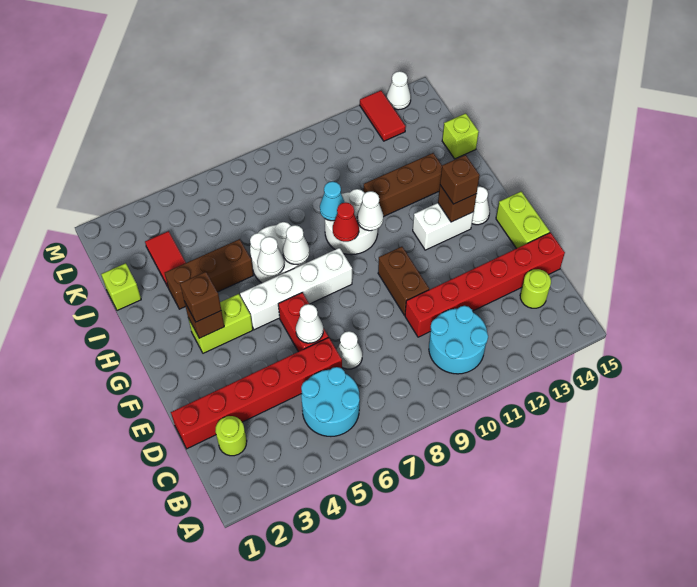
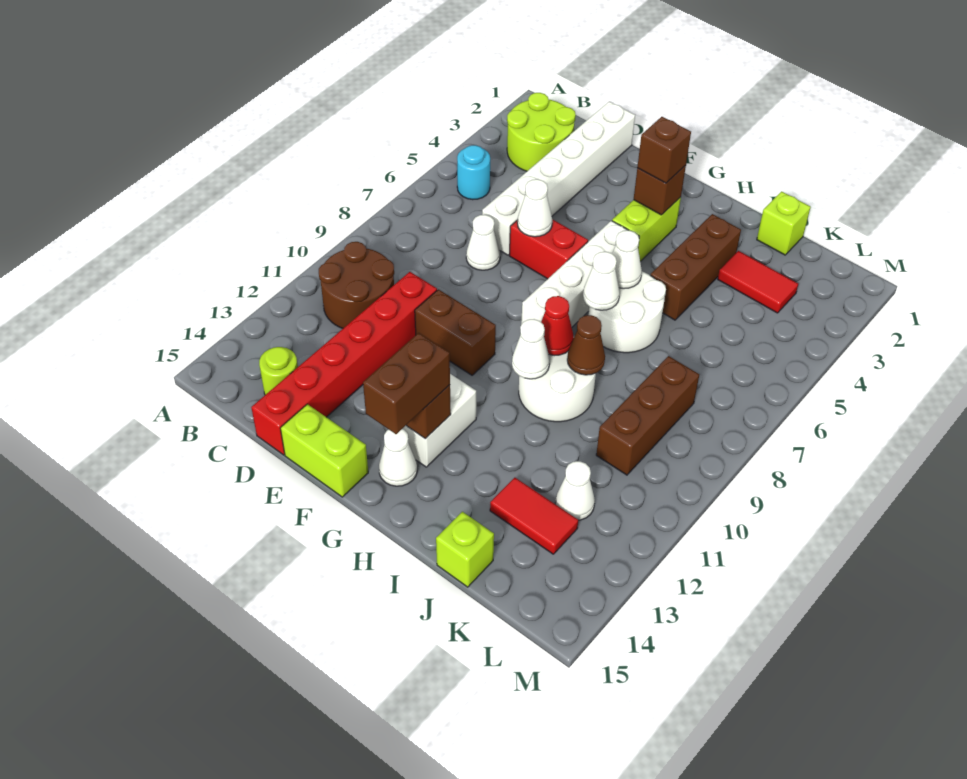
cyan round brick B5:C6 level 1 -> cyan round brick B5 level 1
cyan round brick B10:C11 level 1 -> brown round brick B10:C11 level 1
lime round brick C2 level 1 -> lime round brick B2:C3 level 1
red brick D1:D6 level 1 -> white brick D1:D6 level 1
brown brick G13 level 3 -> brown brick G13:G14 level 3
cyan cone I9 level 2 -> brown cone I9 level 2
brown brick I11:I13 level 1 -> brown brick K8:K10 level 1
red tile L13:M13 level 1 -> red tile J13:K13 level 1
white cone M14 level 1 -> white cone K12 level 1

